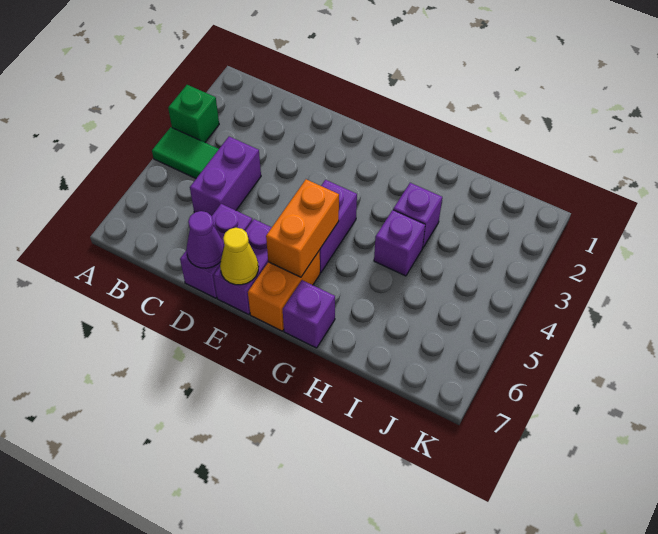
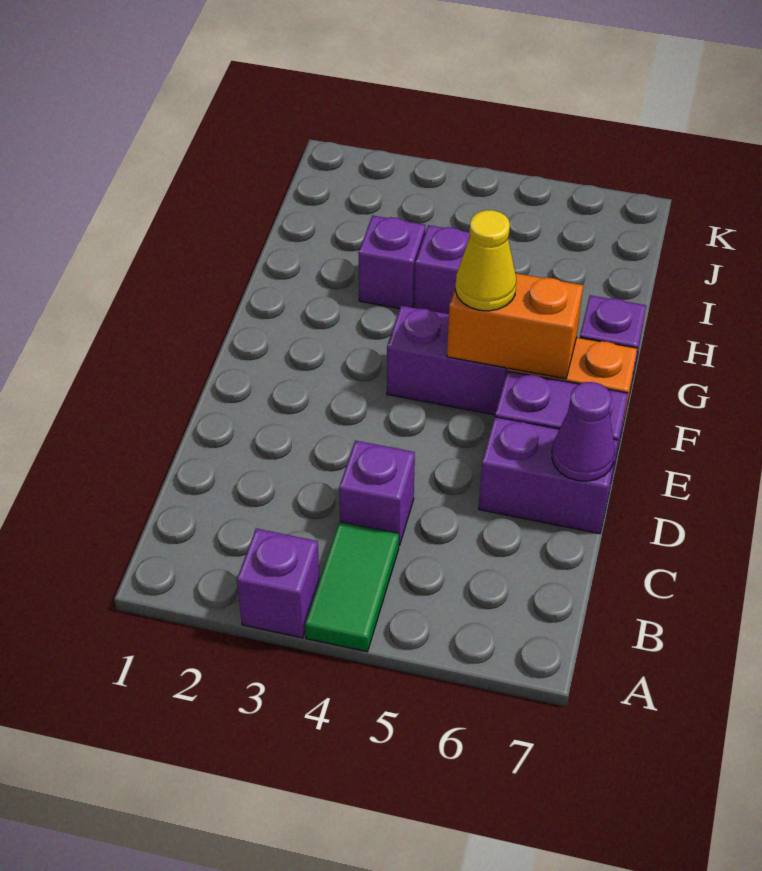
green brick A3 level 1 -> purple brick A3 level 1
purple brick C4:C5 level 1 -> purple brick C4 level 1
yellow cone E7 level 2 -> yellow cone F5 level 3

